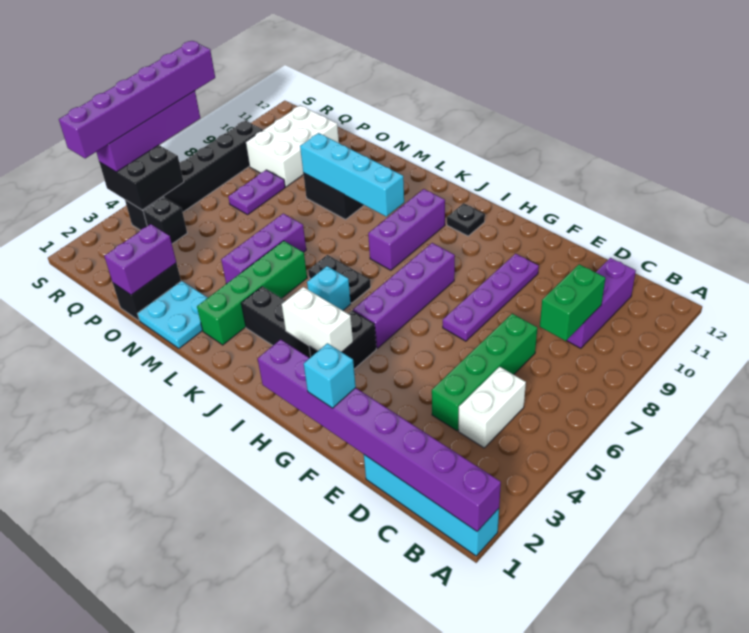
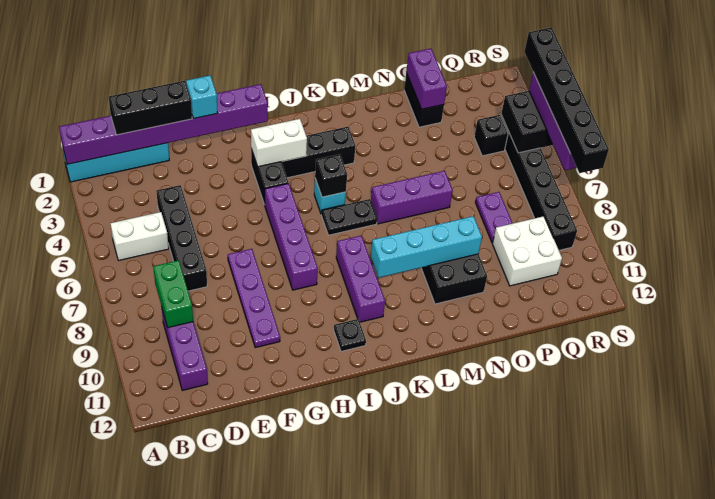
none -> black brick C1:E1 level 3
white brick C4:C5 level 1 -> white brick B5:C5 level 1
green brick D4:D7 level 1 -> black brick D4:D7 level 1
none -> black brick J5 level 2
green brick L2:L5 level 1 -> none
cyan plate M1:N2 level 1 -> none
purple brick M4:M6 level 1 -> purple brick L6:N6 level 1
white brick P9:Q11 level 1 -> white brick P9:Q10 level 1
purple brick S3:S8 level 4 -> black brick S3:S8 level 4

